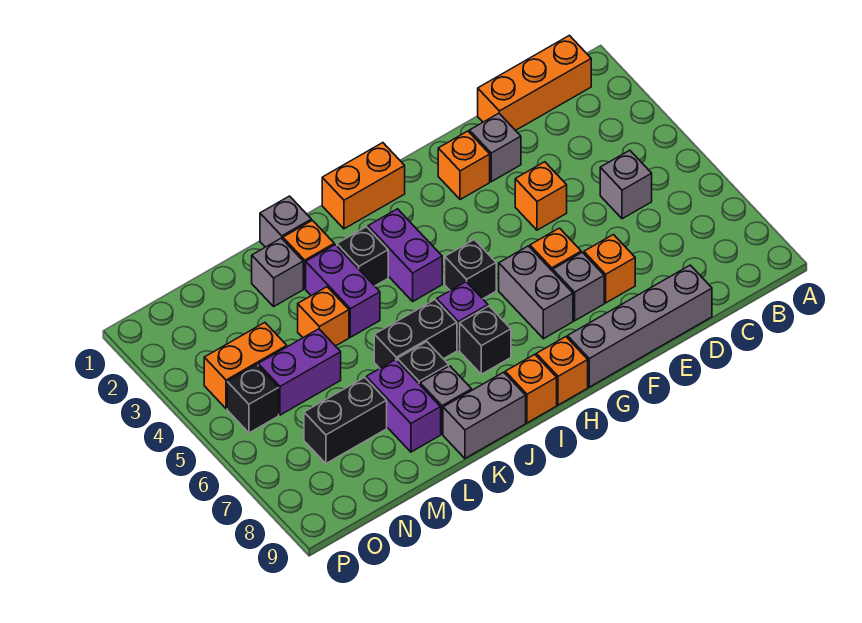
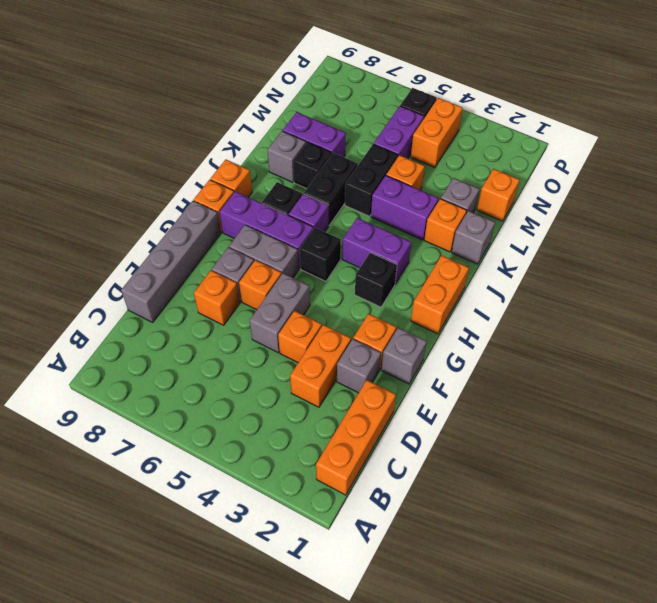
grey brick C5 level 1 -> grey brick F1 level 1
none -> orange brick D3:E3 level 1
none -> purple brick H6:H8 level 1
black brick J3 level 1 -> black brick H3 level 1
grey brick J9:K9 level 1 -> grey brick E5:F5 level 1
none -> orange brick M1 level 1
black brick M7:N7 level 1 -> black brick K5:L5 level 1

